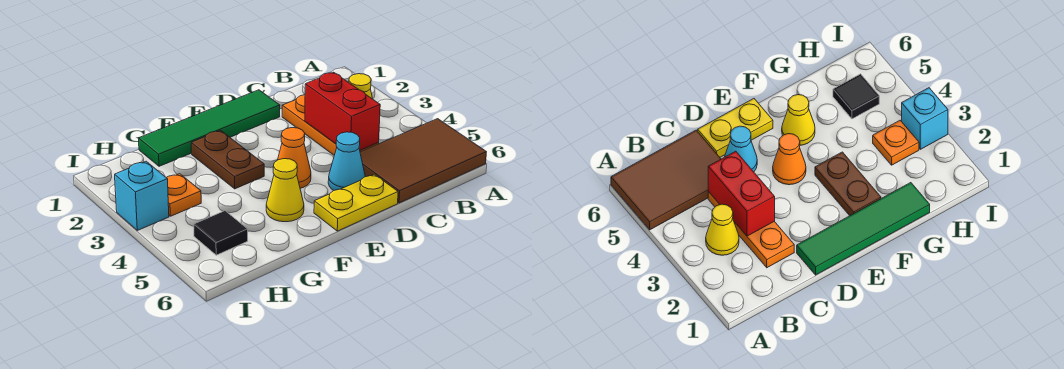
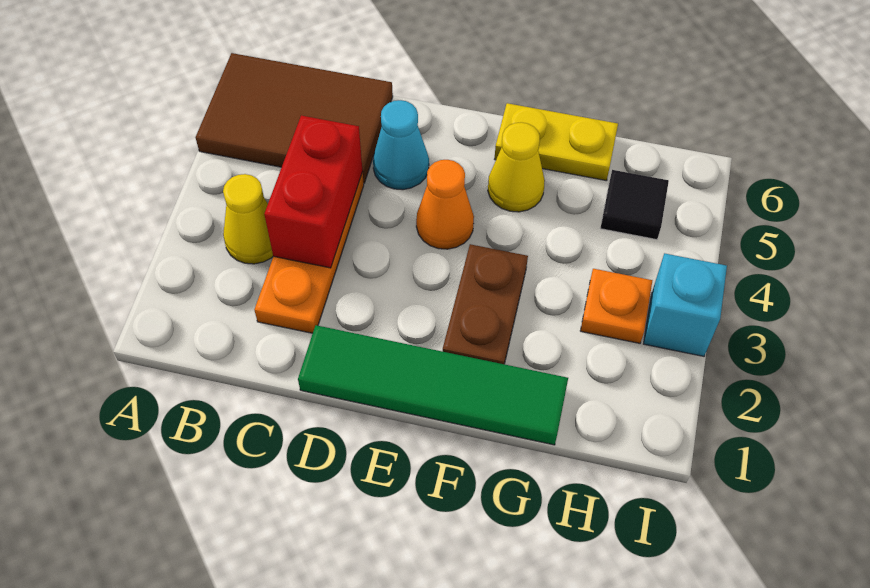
yellow plate D6:E6 level 1 -> yellow plate F6:G6 level 1

